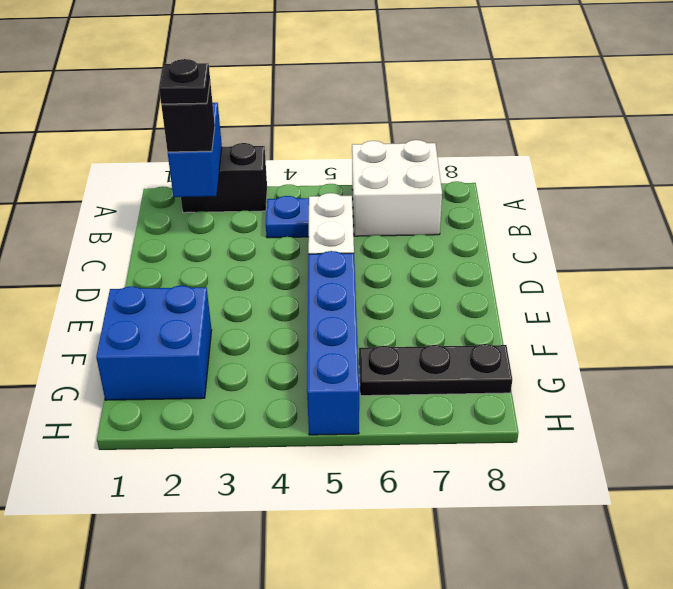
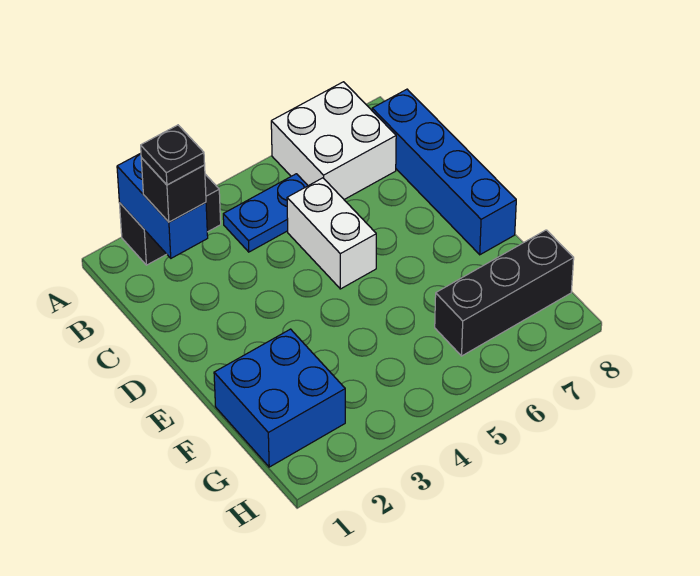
blue brick E5:H5 level 1 -> blue brick B8:E8 level 1
black plate G6:G8 level 1 -> black brick G6:G8 level 1

